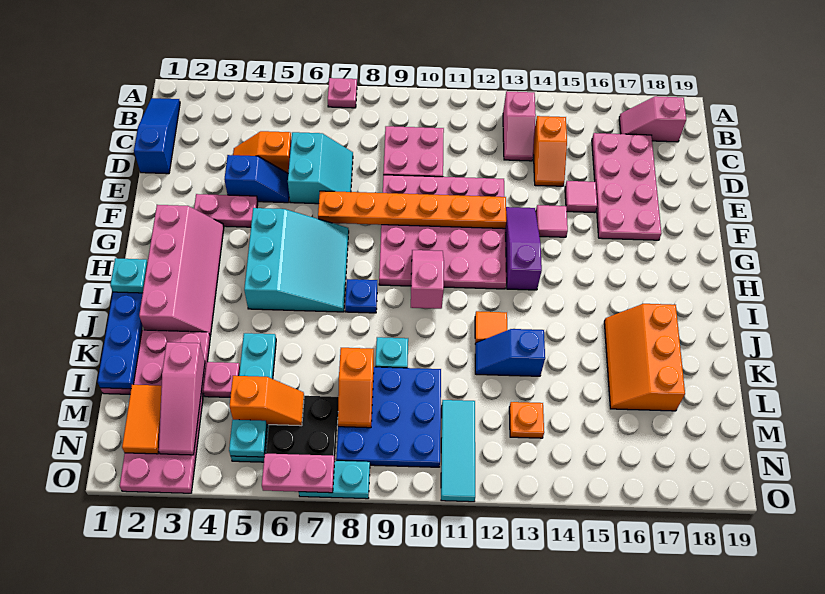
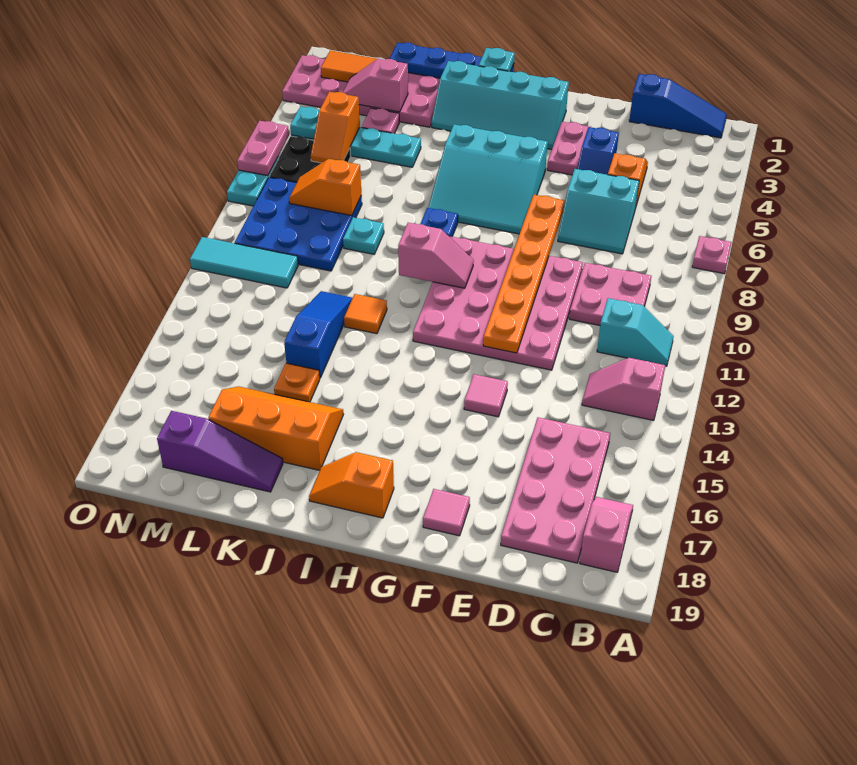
none -> cyan slope B11:C11 level 1 top C
orange slope C14:D14 level 1 top C -> orange slope H18:I18 level 1 top H
pink plate C16:F17 level 1 -> pink plate C15:D18 level 1
pink tile E15 level 1 -> pink tile F18 level 1
purple slope F13:H13 level 1 top H -> purple slope K18:M18 level 1 top M
pink slope G2:J3 level 1 top 2 -> cyan slope G2:J3 level 1 top 2
blue slope K12:K13 level 1 top 13 -> blue slope K12:K14 level 1 top 14
pink slope L3:N3 level 2 top L -> pink slope L3:M3 level 2 top L
orange plate M13 level 1 -> orange plate K15 level 1

